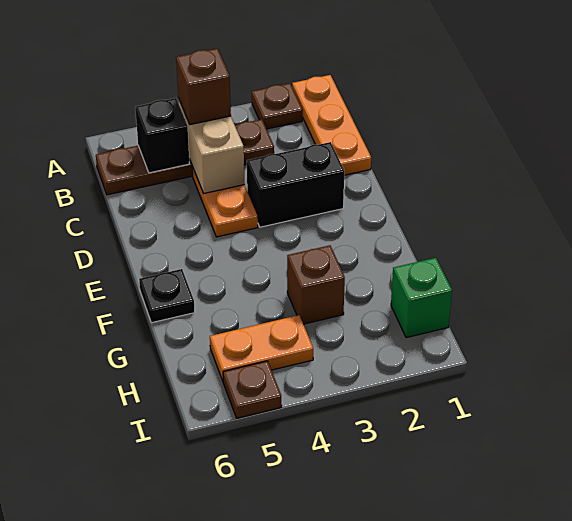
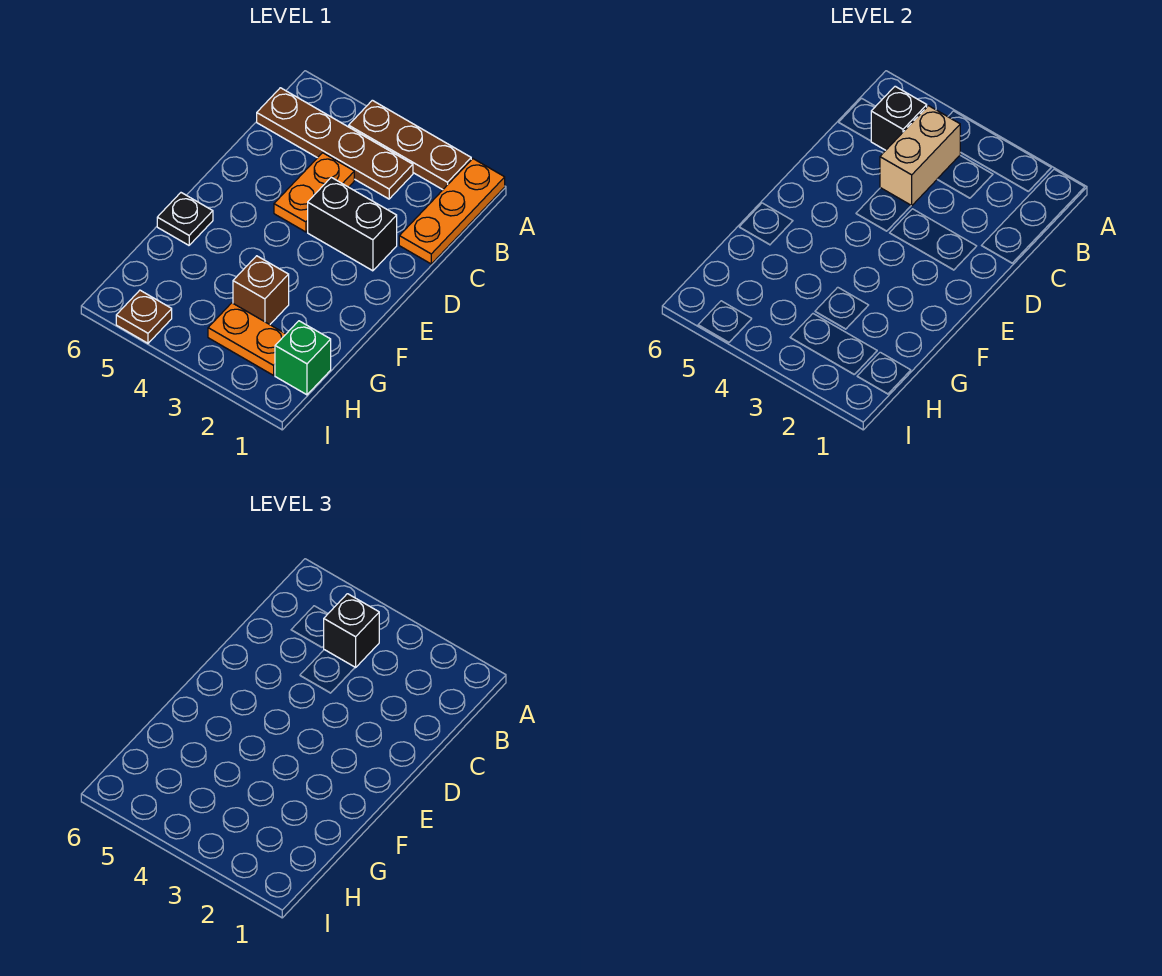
brown plate A2 level 1 -> brown plate A2:A4 level 1
brown brick B4 level 3 -> black brick B4 level 3
orange plate H4:H5 level 1 -> orange plate H2:H3 level 1

